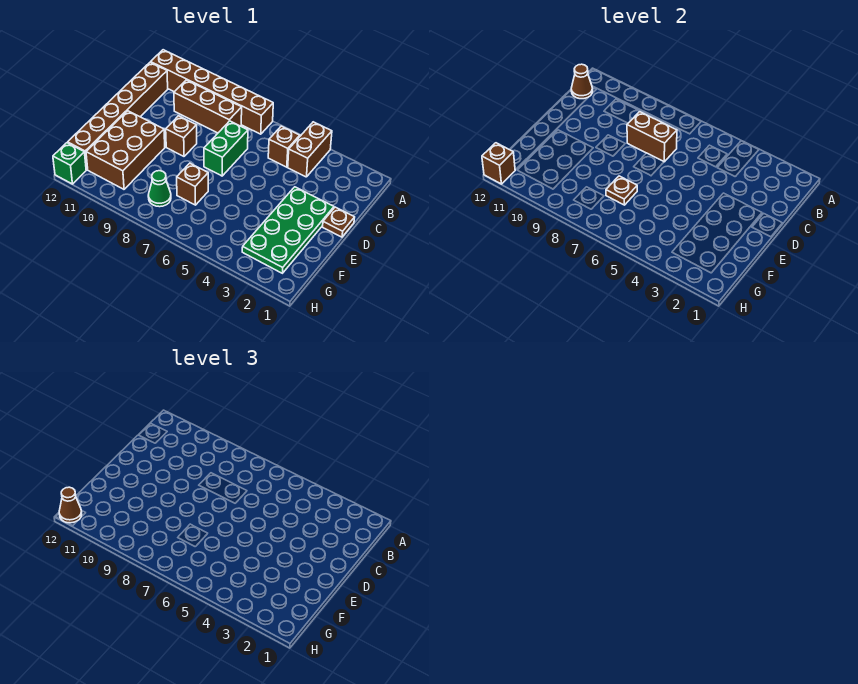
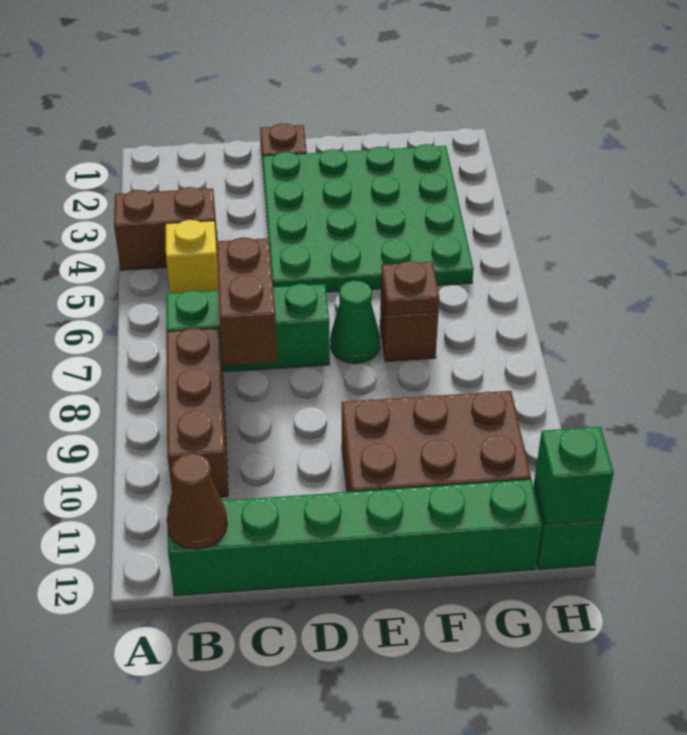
brown brick A7:A12 level 1 -> none
brown brick B5 level 1 -> yellow brick B5 level 1
brown brick B12:G12 level 1 -> green brick B12:G12 level 1
green brick C7:D7 level 1 -> green brick B7:D7 level 1
green plate D2:G3 level 1 -> green plate D2:G5 level 1
brown brick D9 level 1 -> none
green cone G8 level 1 -> green cone E7 level 1
brown brick H12 level 2 -> green brick H12 level 2
brown cone H12 level 3 -> none

